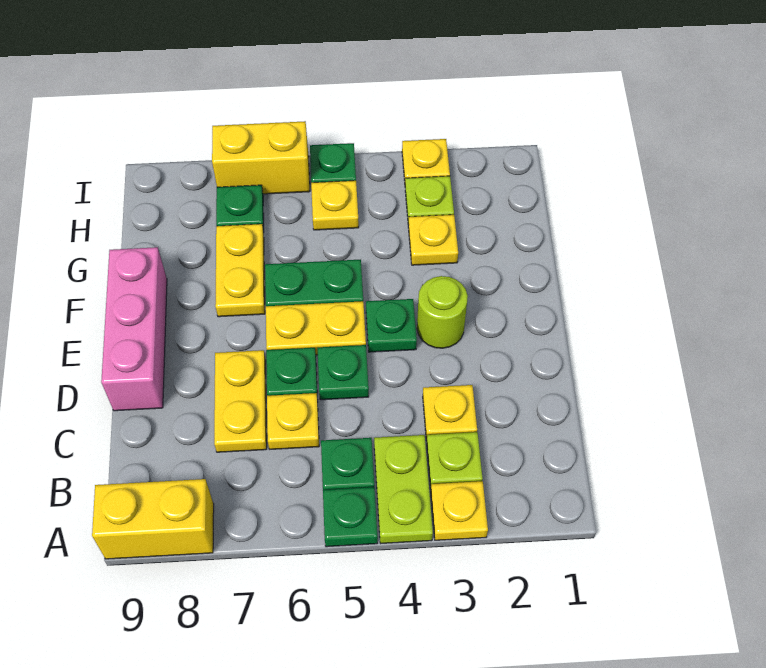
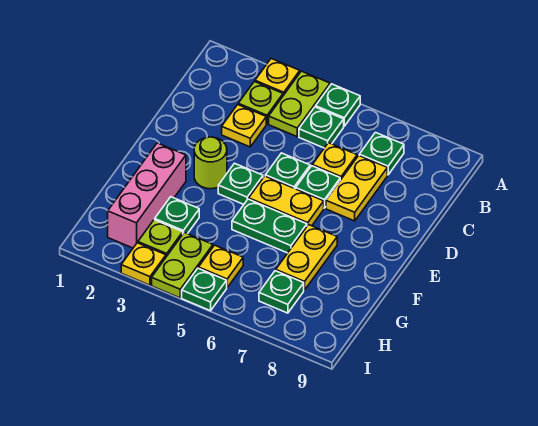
yellow brick A8:A9 level 1 -> none
none -> green plate B7 level 1
pink brick D9:F9 level 1 -> pink brick F2:H2 level 1
yellow plate G3 level 1 -> green plate G3 level 1
none -> lime plate H4:I4 level 1
yellow brick I6:I7 level 1 -> none

